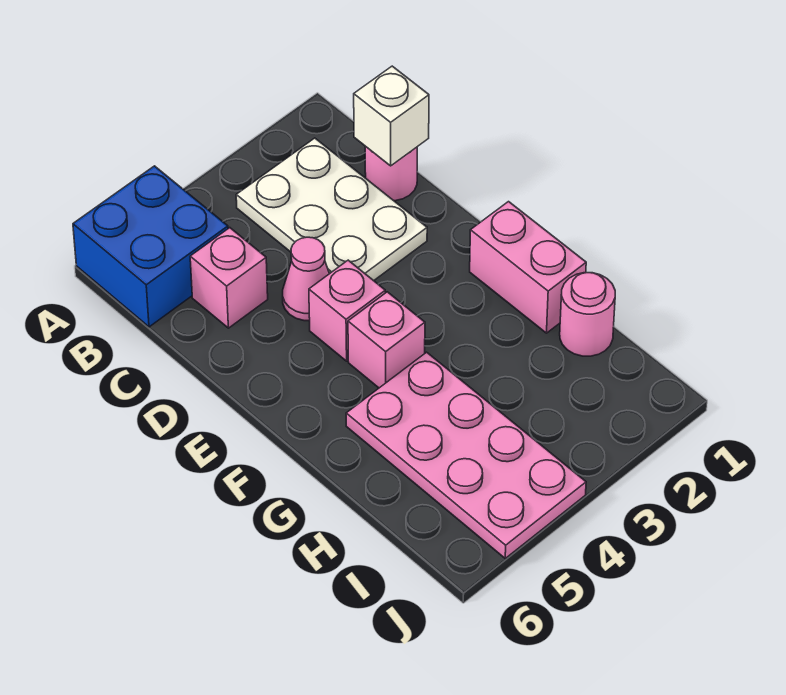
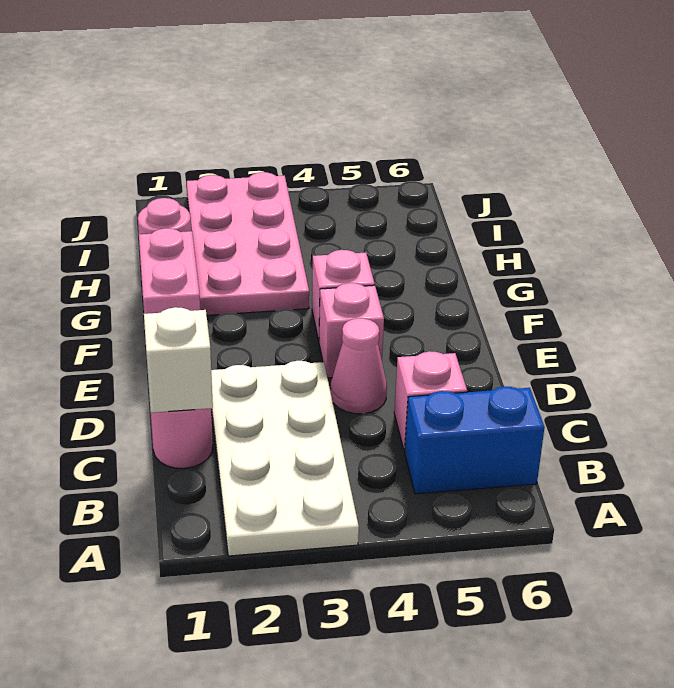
blue brick A5:B6 level 1 -> blue brick B5:B6 level 1
white plate B2:D3 level 1 -> white plate A2:D3 level 1
pink plate G4:J5 level 1 -> pink plate G2:J3 level 1

